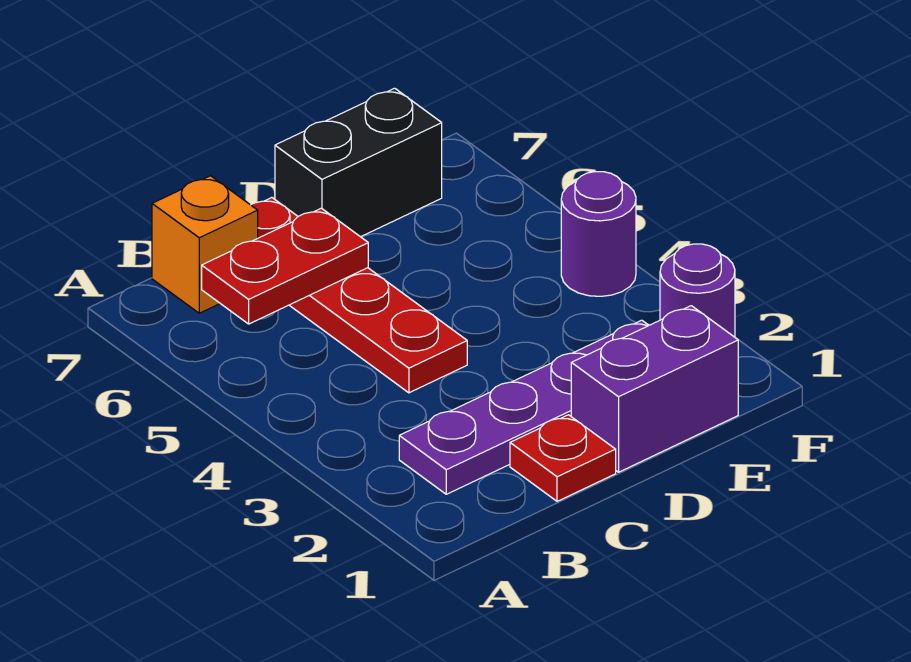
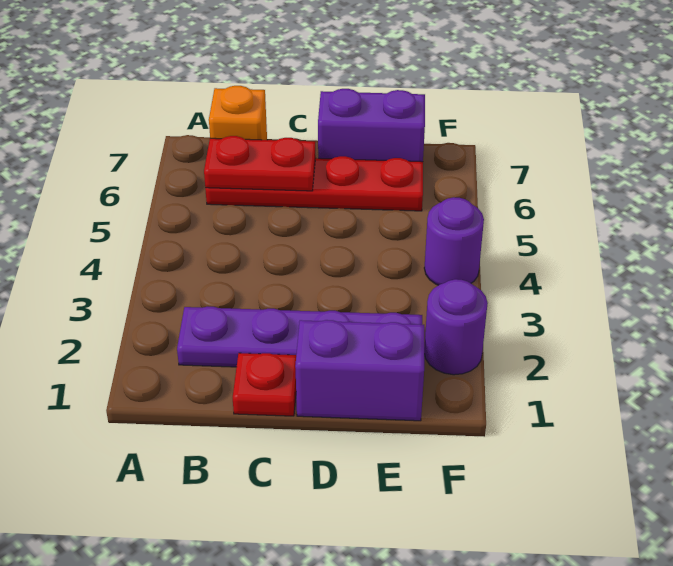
red plate C4:C7 level 1 -> red plate B6:E6 level 1
black brick D7:E7 level 1 -> purple brick D7:E7 level 1

